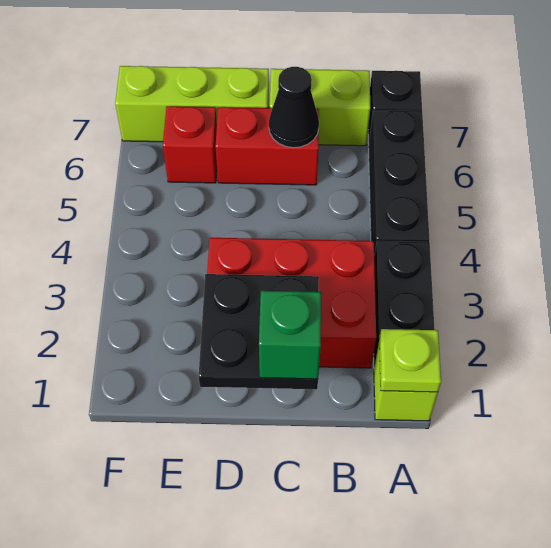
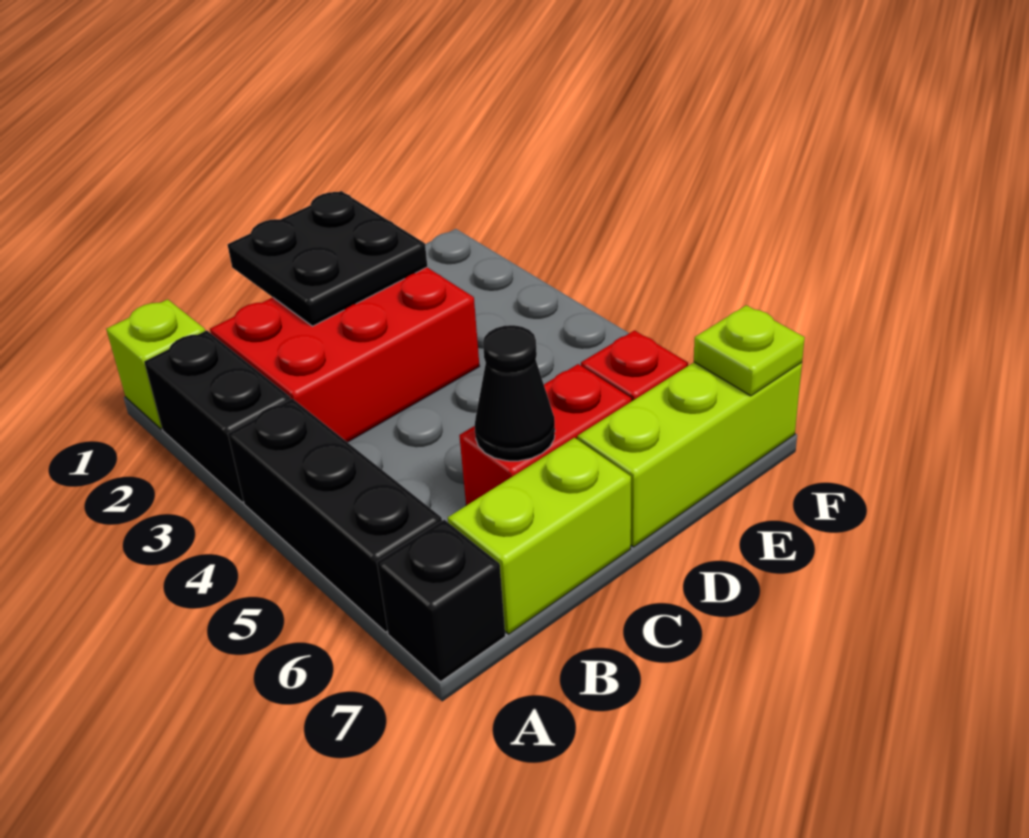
lime plate A1 level 2 -> lime plate F7 level 2
green brick C1 level 3 -> none

